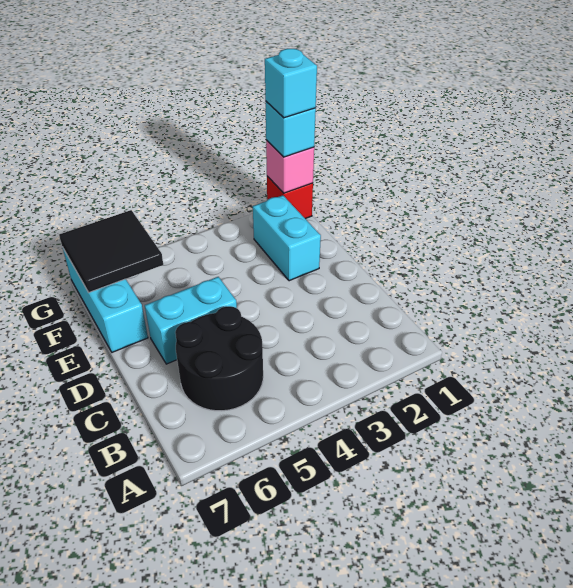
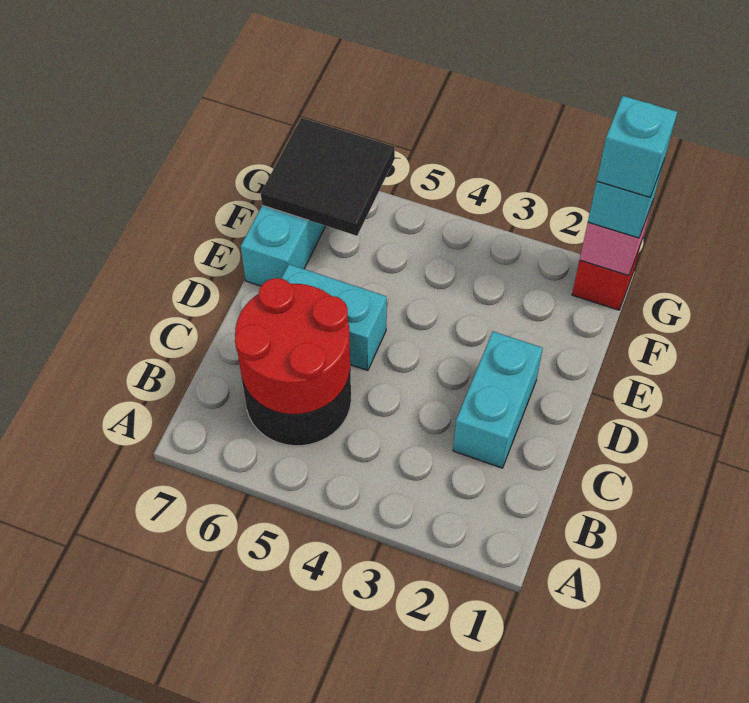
none -> red round brick B5:C6 level 2
cyan brick E2:F2 level 1 -> cyan brick C2:D2 level 1

